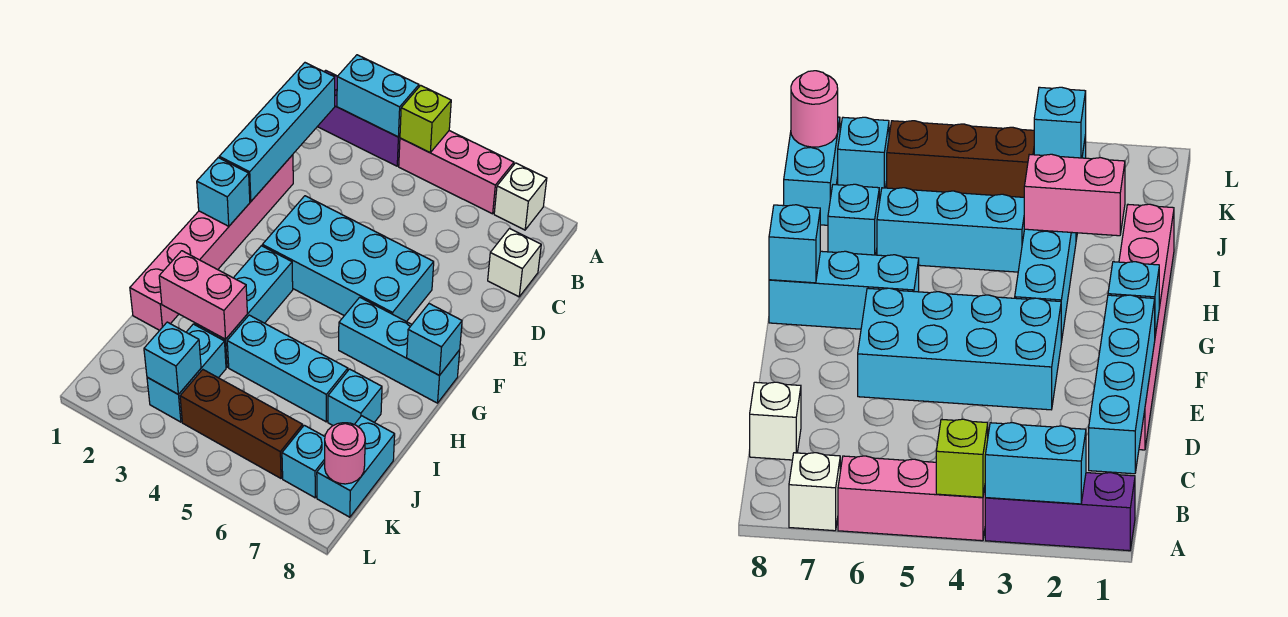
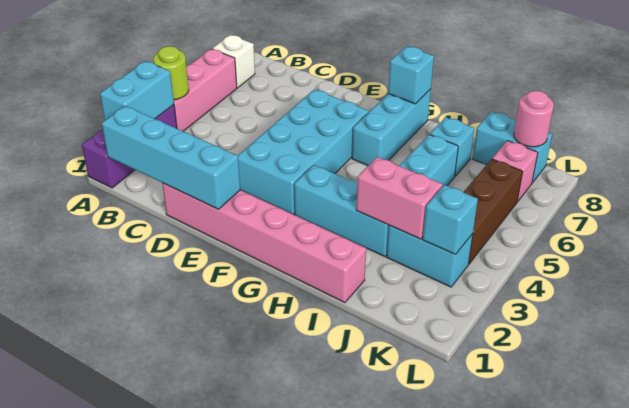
lime brick A4 level 2 -> lime round brick A4 level 2
white brick C8 level 1 -> none
cyan brick F1 level 2 -> none
pink brick I2:I3 level 2 -> pink brick I3:J3 level 2
cyan brick K7 level 1 -> pink brick K7 level 1

